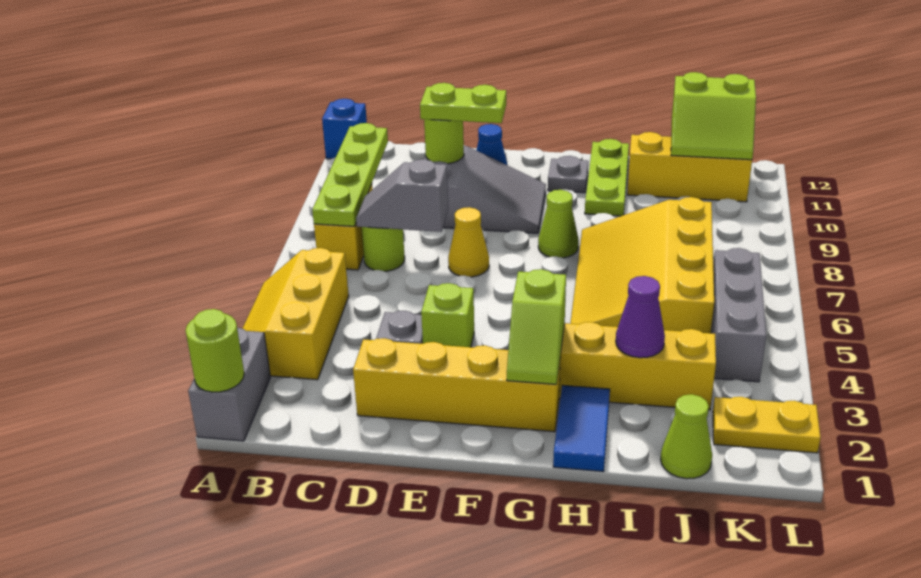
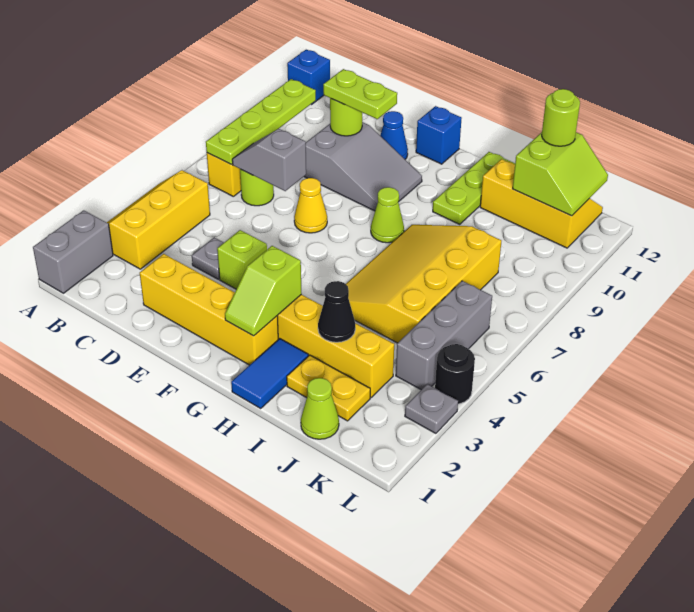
lime round brick A1 level 2 -> lime round brick J12 level 3
none -> blue brick F12 level 1
grey plate G11 level 1 -> grey plate L3 level 1
purple cone I3 level 2 -> black cone I3 level 2
lime slope J11:K12 level 2 top 12 -> lime slope J11:K12 level 2 top J
yellow plate K2:L2 level 1 -> yellow plate I2:J2 level 1
none -> black round brick L4 level 1

